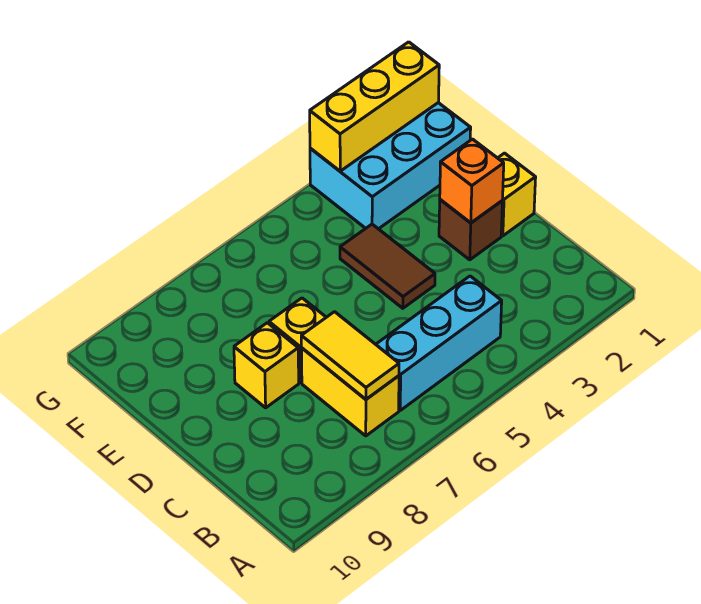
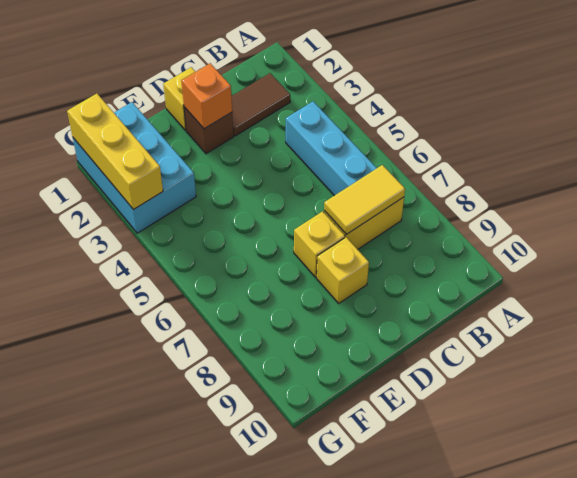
brown tile D4:E4 level 1 -> brown tile B2:C2 level 1

